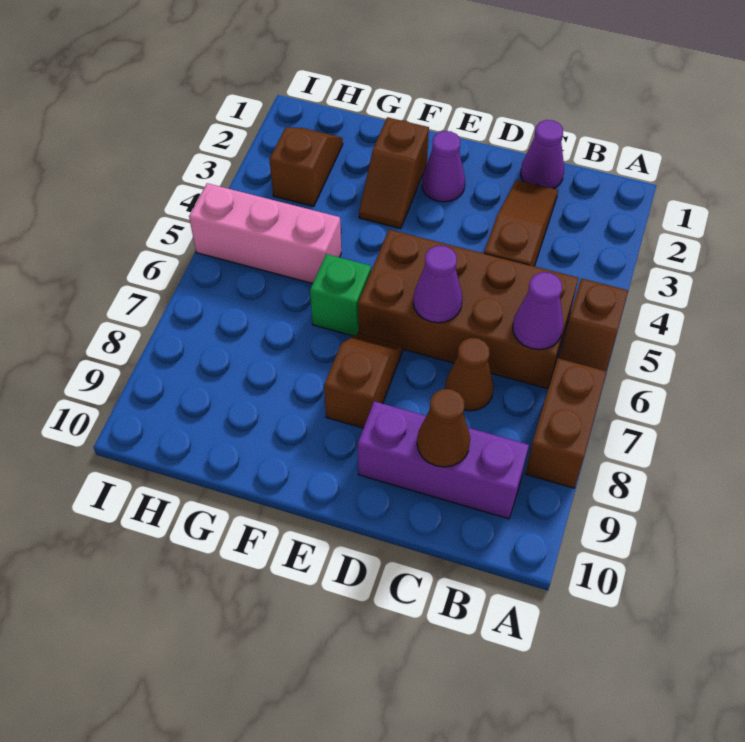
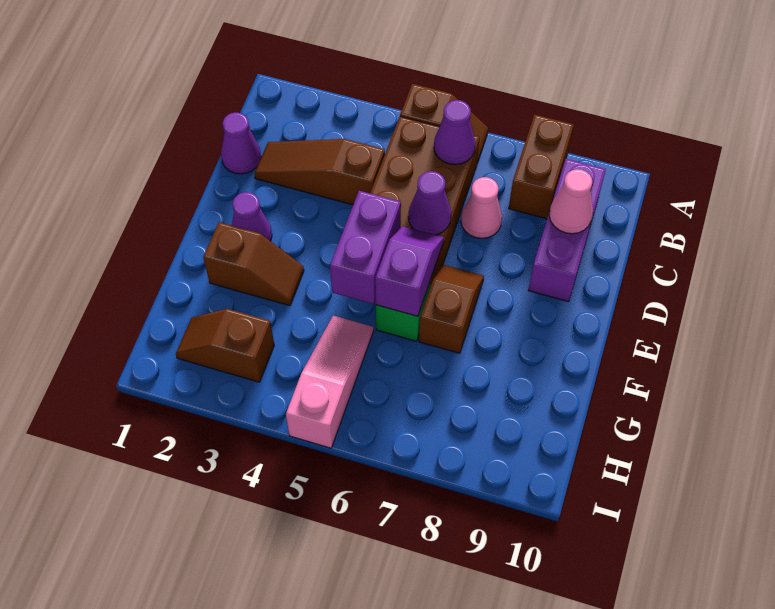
brown brick A7:A8 level 1 -> brown brick A8:B8 level 1
brown cone C7 level 1 -> pink cone C7 level 1
brown cone C9 level 2 -> pink cone C9 level 2
none -> purple brick E5:F5 level 2
none -> purple slope E6:F6 level 2 top F
brown slope E7:E8 level 1 top 8 -> brown slope E7:F7 level 1 top F
pink brick G5:I5 level 1 -> pink slope G5:I5 level 1 top I

